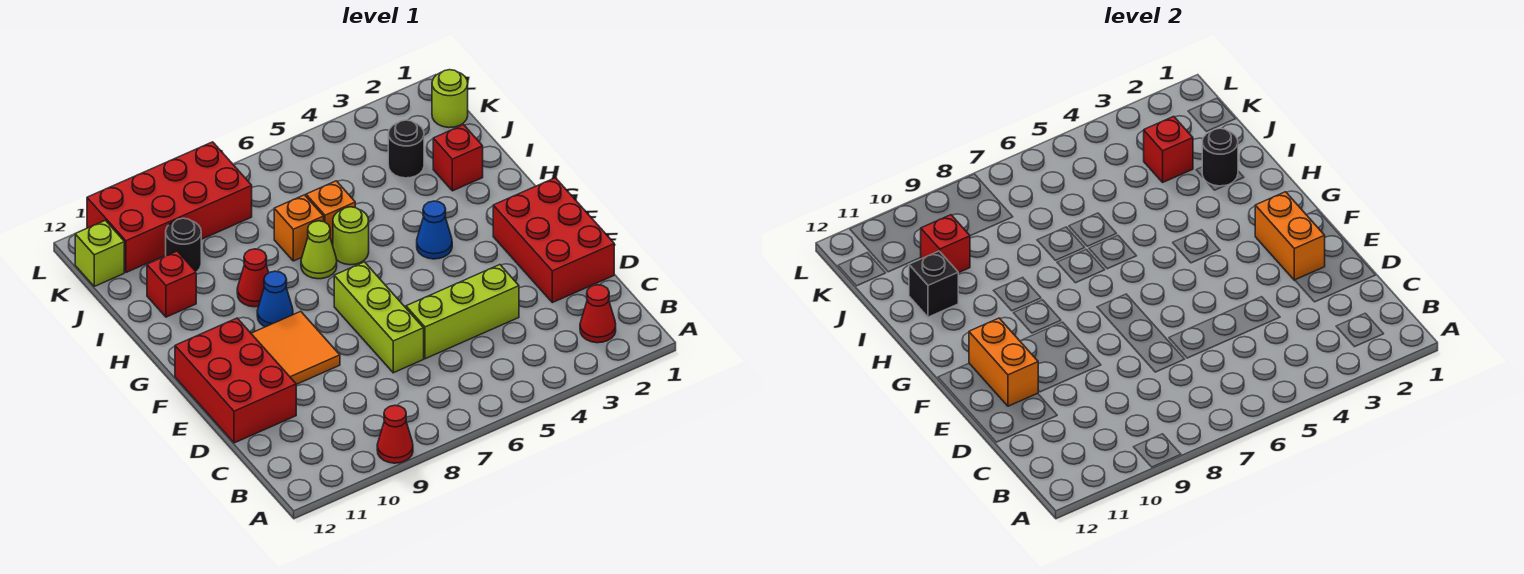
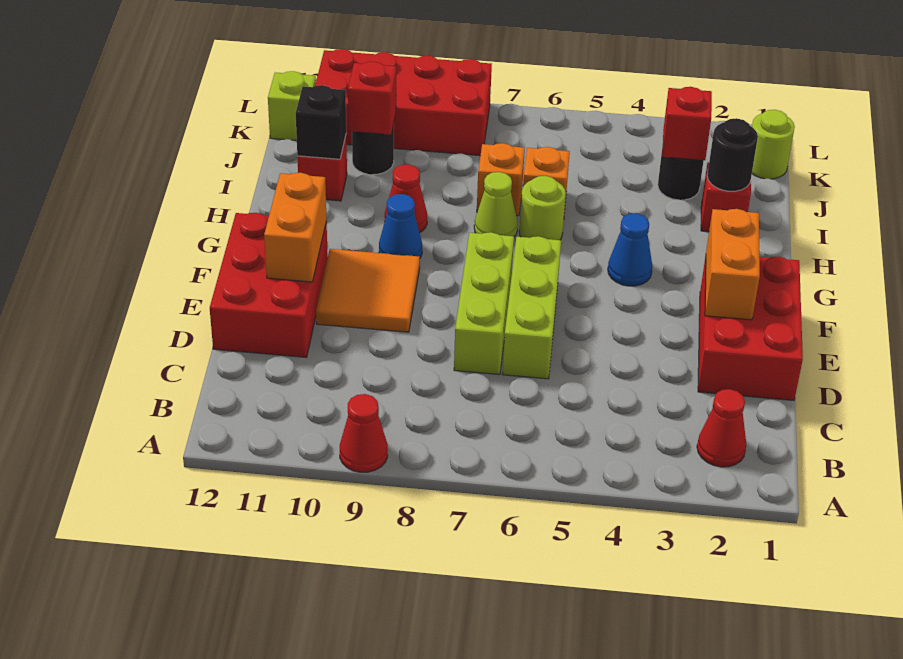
lime brick D4:D6 level 1 -> lime brick D6:F6 level 1

